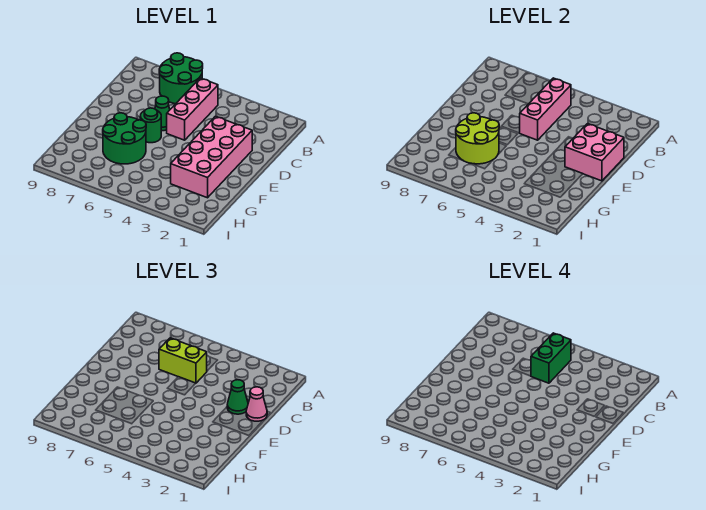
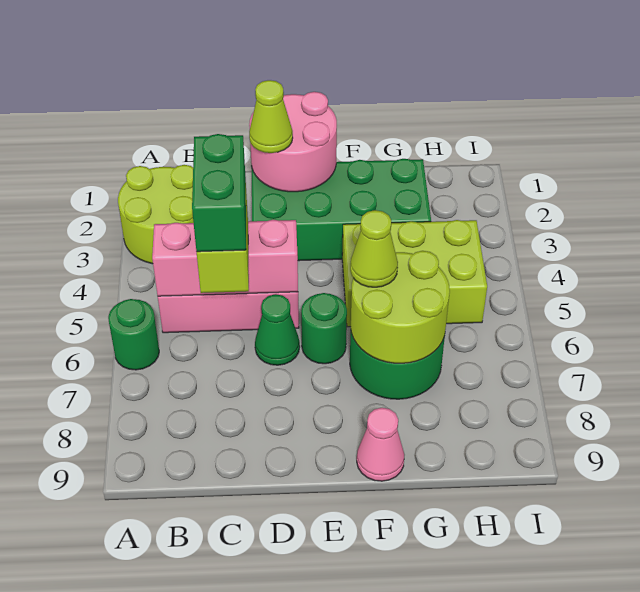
none -> lime round brick A2:B3 level 1
green round brick A6:B7 level 1 -> green round brick A6 level 1
green brick B5:C5 level 4 -> green brick C5:C6 level 4
pink brick D1:E2 level 2 -> pink round brick D1:E2 level 2
pink cone D1 level 3 -> pink cone F9 level 1
pink brick D2:G3 level 1 -> green brick D2:G3 level 1
green cone D2 level 3 -> lime cone D2 level 3
none -> lime brick F4:H5 level 1
none -> lime cone F6 level 3

